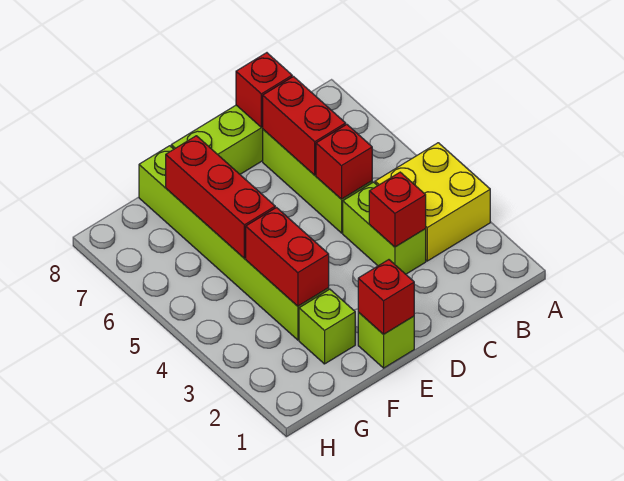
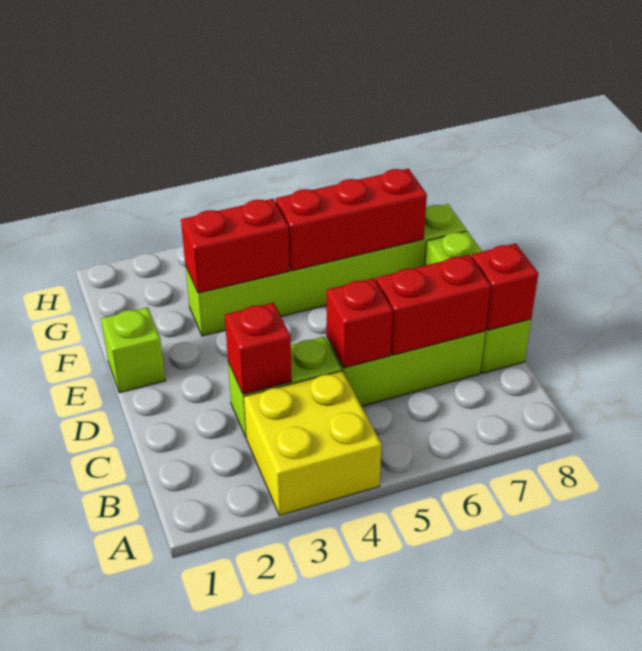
red brick E1 level 2 -> none
lime brick F2 level 1 -> none

